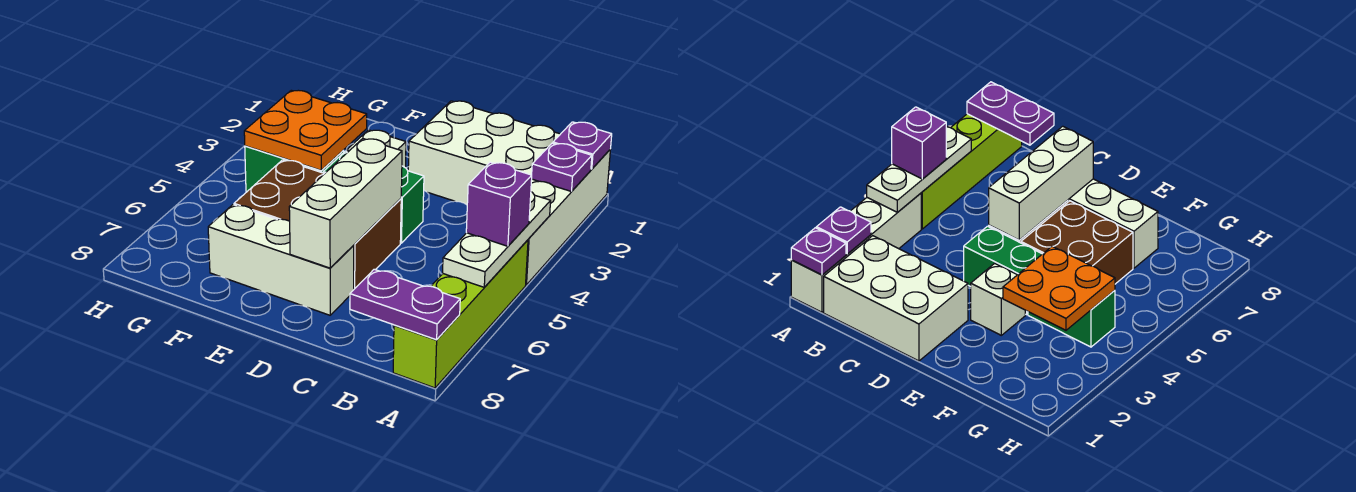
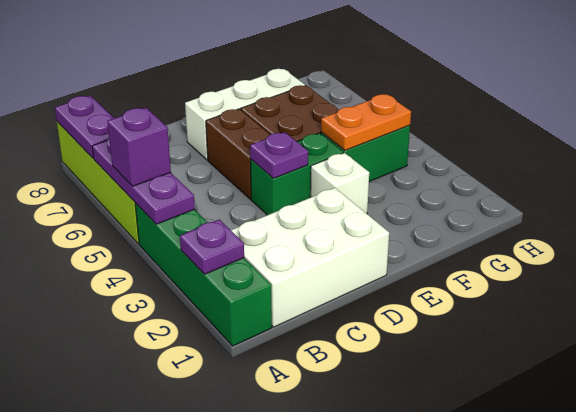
white brick A1:A4 level 1 -> green brick A1:A4 level 1
purple plate A1 level 2 -> purple plate D4 level 2
white plate A4:A6 level 2 -> purple plate A4:A6 level 2
purple plate A8:B8 level 2 -> purple plate A7:A8 level 2
white brick D5:D7 level 2 -> none
orange plate F3:G4 level 2 -> orange plate F4:G4 level 2

